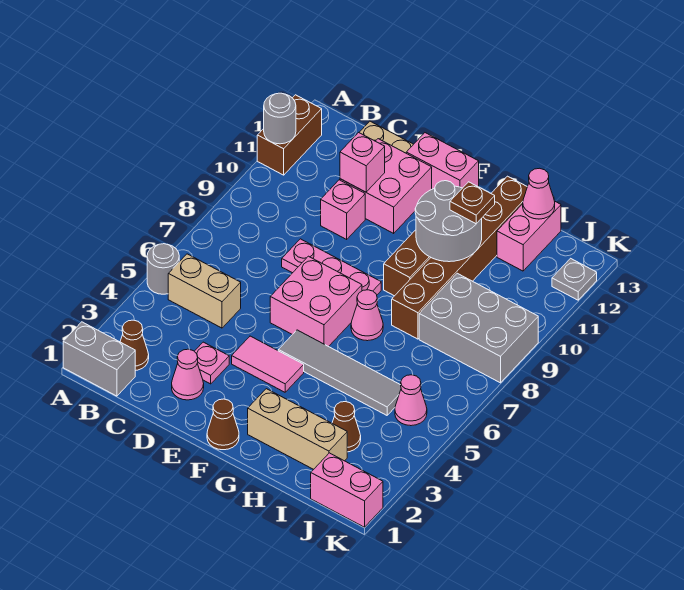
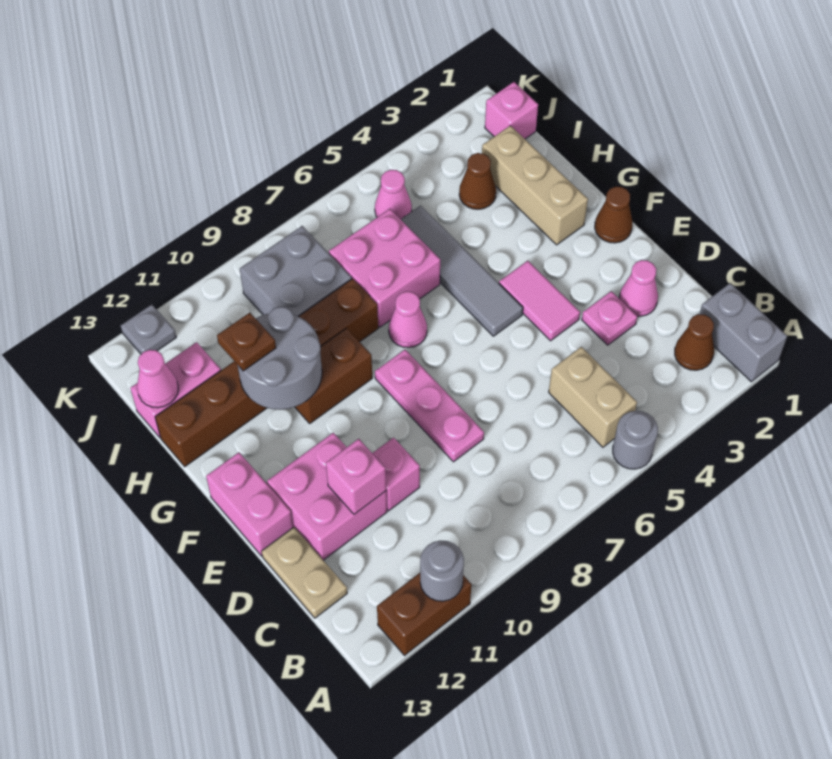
pink brick E6:F7 level 1 -> pink brick H6:I7 level 1
grey brick I8:K9 level 1 -> grey brick I8:J9 level 1
pink brick J1:K1 level 1 -> pink brick J1 level 1

